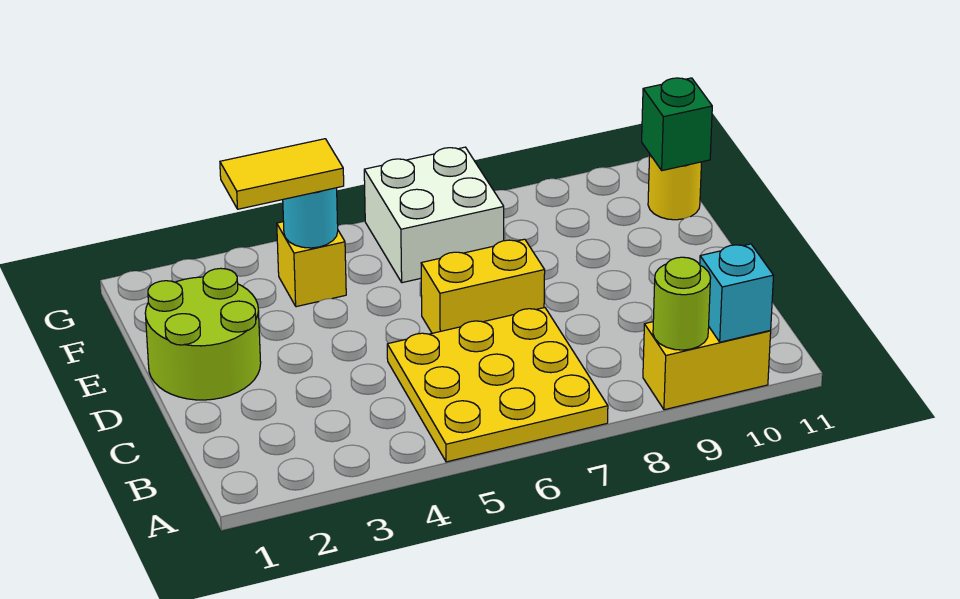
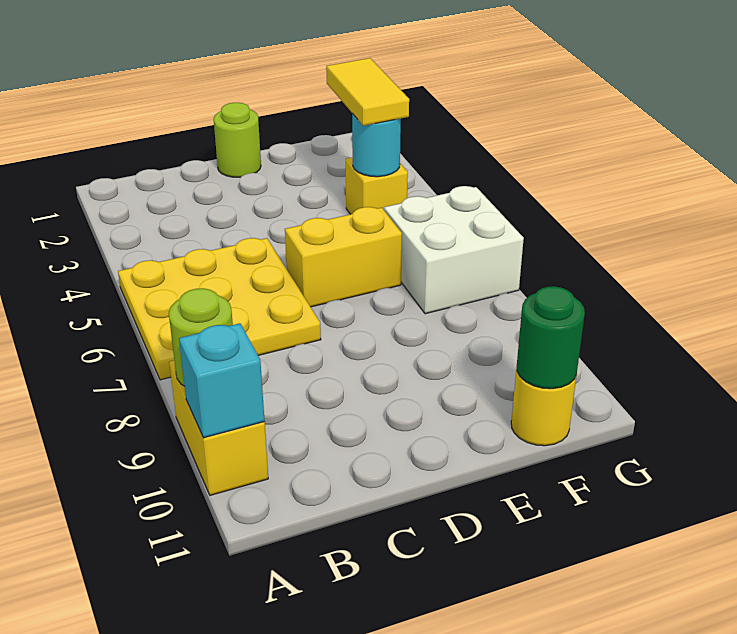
lime round brick D1:E2 level 1 -> lime round brick D1 level 1
yellow brick D6:D7 level 1 -> yellow brick D6:E6 level 1
green brick F11 level 2 -> green round brick F11 level 2

